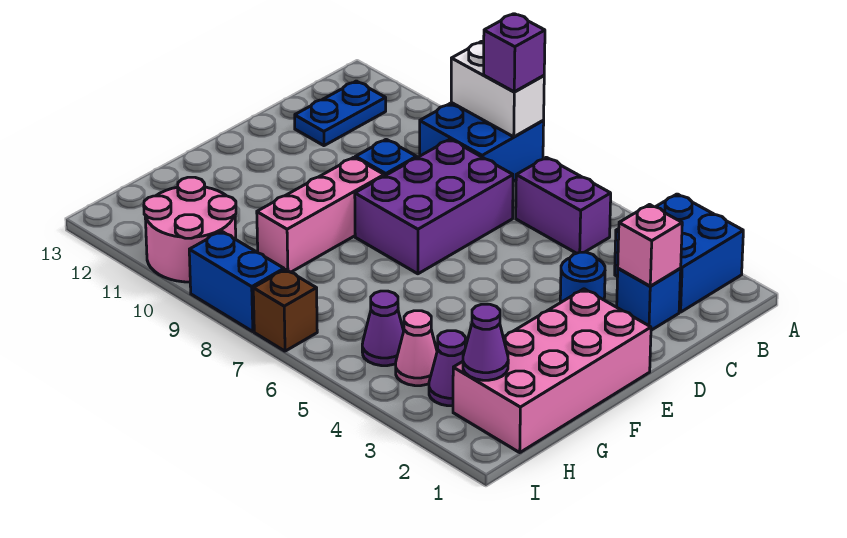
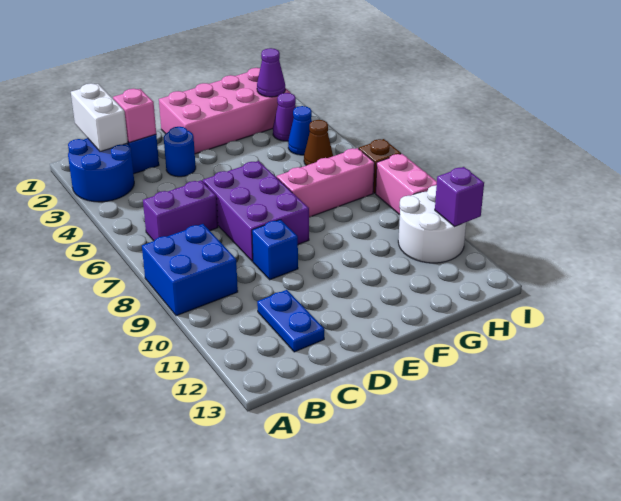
blue brick A2:B3 level 1 -> blue round brick A2:B3 level 1
white brick A8:A9 level 2 -> white brick B1:B2 level 2
purple brick A8 level 3 -> purple brick I11 level 2
purple brick B5:B6 level 1 -> purple brick B6:C6 level 1
blue plate B12:C12 level 1 -> blue plate C11:C12 level 1
purple brick C7:E8 level 1 -> purple brick D6:E8 level 1
pink brick E9:G9 level 1 -> pink brick F7:H7 level 1
pink cone H4 level 1 -> blue cone H4 level 1
purple cone H5 level 1 -> brown cone H5 level 1
pink round brick H10:I11 level 1 -> white round brick H10:I11 level 1
blue brick I8:I9 level 1 -> pink brick I8:I9 level 1

